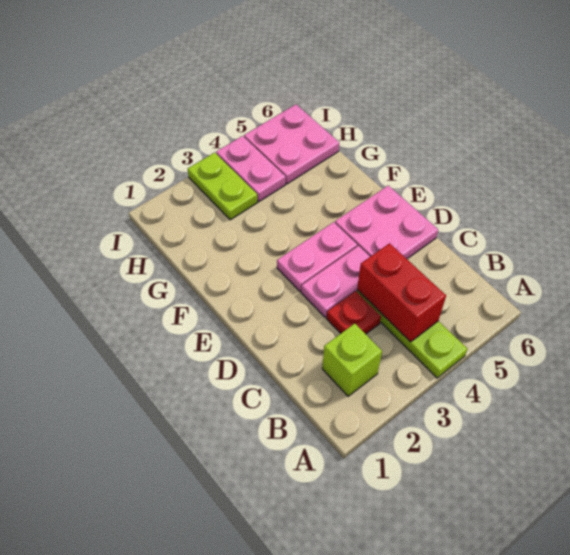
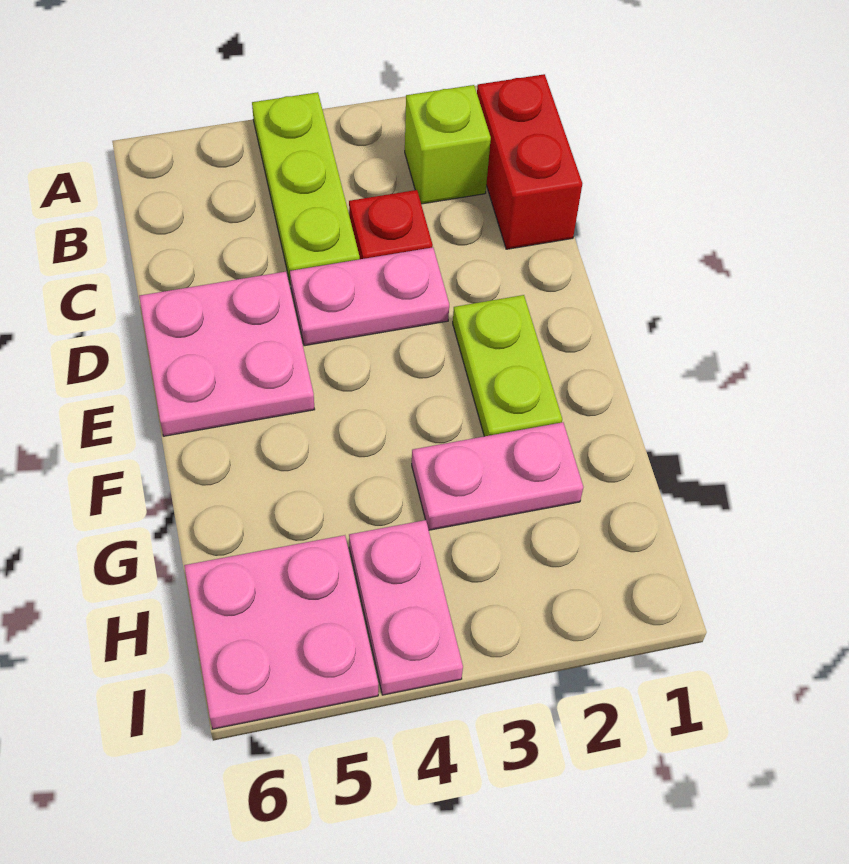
red brick B4:C4 level 2 -> red brick B1:C1 level 1
pink plate E3:E4 level 1 -> pink plate G2:G3 level 1
lime plate H3:I3 level 1 -> lime plate E2:F2 level 1

